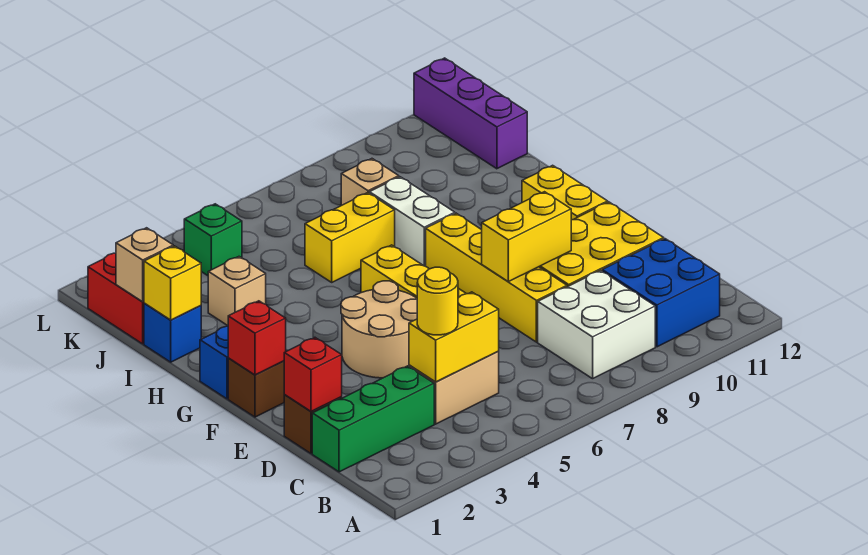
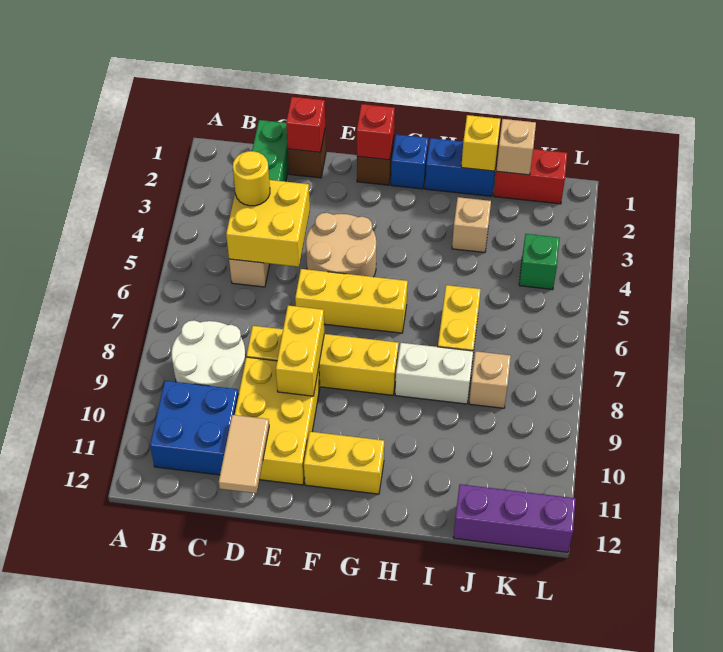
white brick B8:C9 level 1 -> white round brick B8:C9 level 1
yellow brick C4:C5 level 2 -> yellow brick C4:D5 level 2
none -> tan tile D11:D12 level 2
blue brick I1 level 1 -> blue brick H1:I1 level 1

